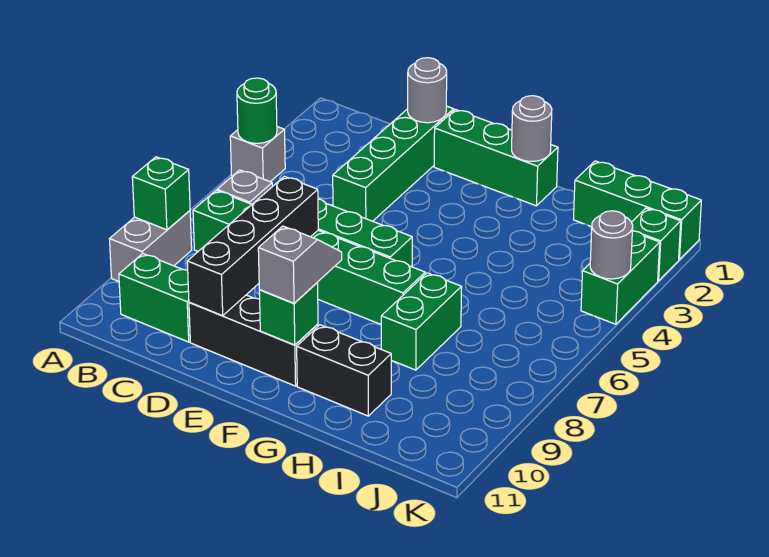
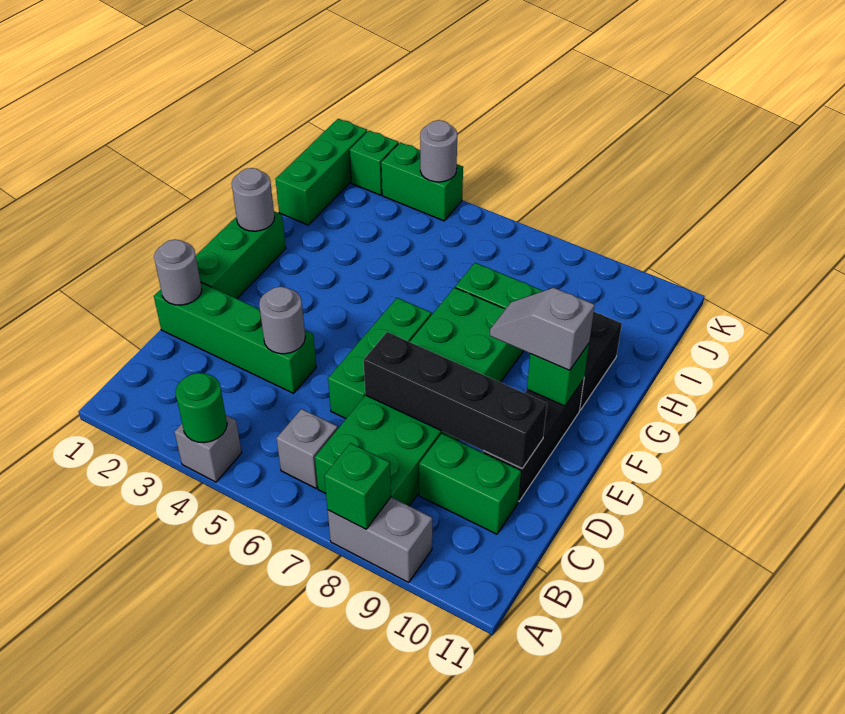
green brick B7:G7 level 1 -> green brick B7:G8 level 1
green brick B10:C10 level 1 -> green brick C9:C10 level 1
none -> grey round brick D4 level 2

